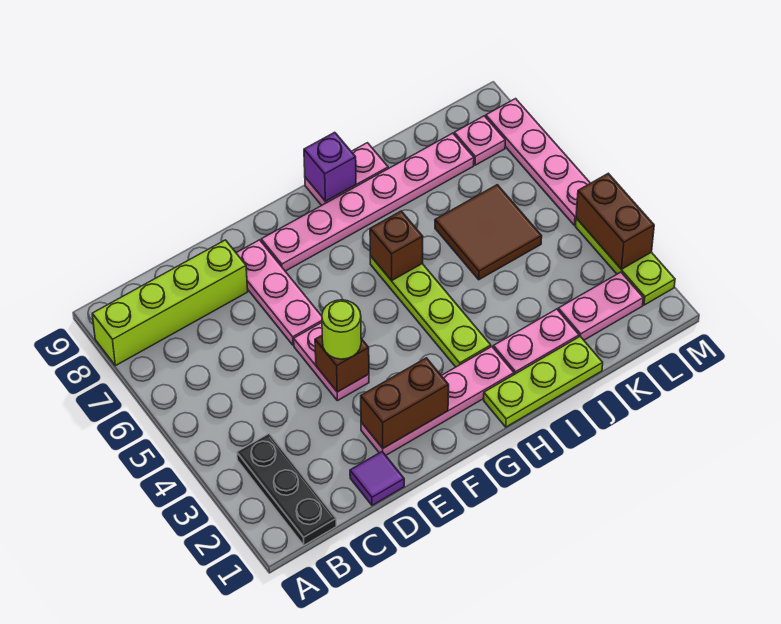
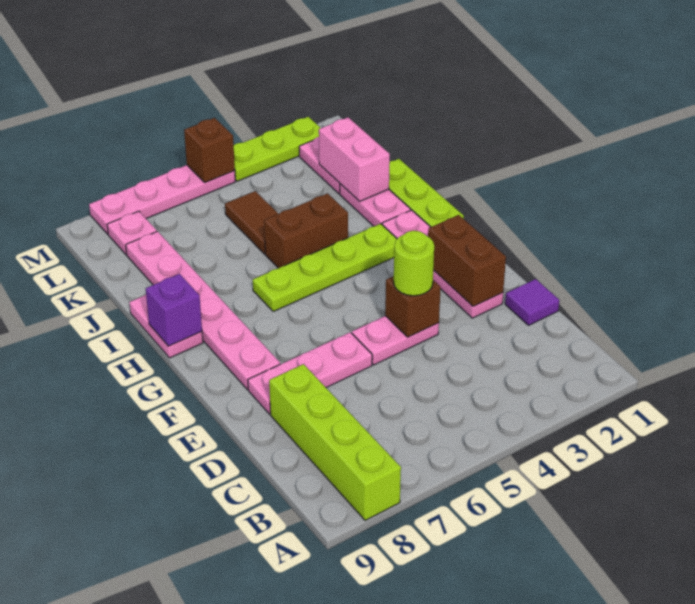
black plate B1:B3 level 1 -> none
brown brick H6 level 2 -> brown brick M5 level 2
none -> pink brick J2:K2 level 2
brown tile J5:K6 level 1 -> brown tile J5:K5 level 1
brown brick M3:M4 level 2 -> brown brick I4:I5 level 1

